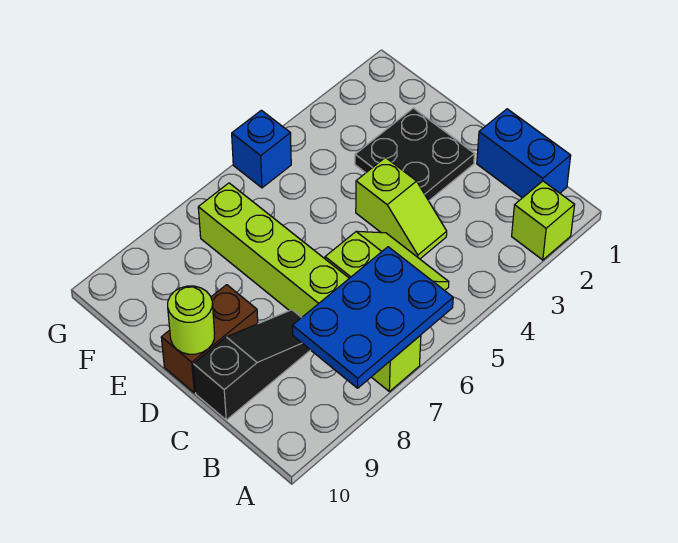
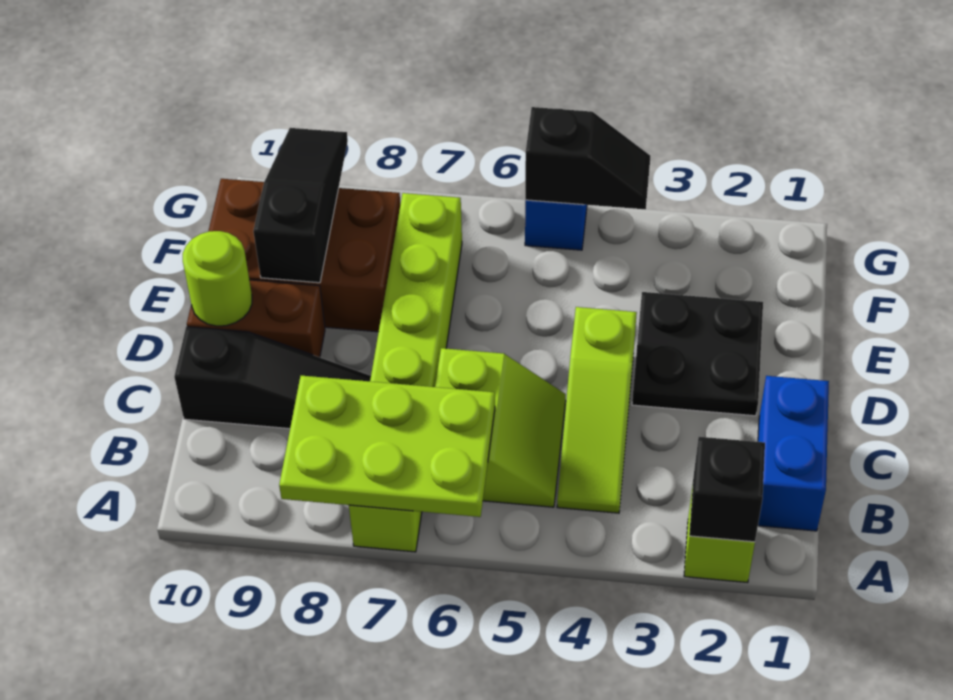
none -> black brick A2 level 2
blue plate A6:B8 level 2 -> lime plate A6:B8 level 2
lime slope C4:D4 level 1 top D -> lime slope B4:D4 level 1 top D
none -> brown brick E8:F10 level 1
none -> black slope E9:G9 level 2 top E
none -> black slope G4:G5 level 2 top 5

